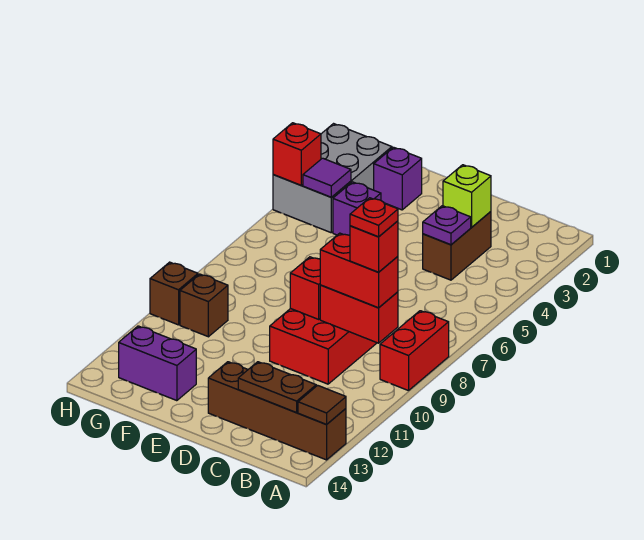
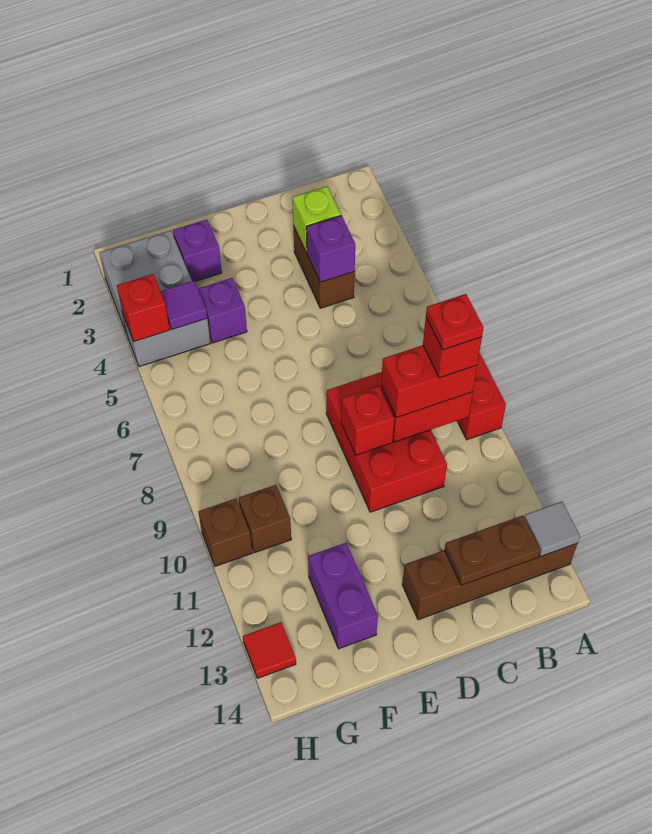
brown tile A13 level 2 -> grey tile A13 level 2
purple plate C4 level 2 -> purple brick C4 level 2
purple brick F13:G13 level 1 -> purple brick F12:F13 level 1
none -> red tile H13 level 1

